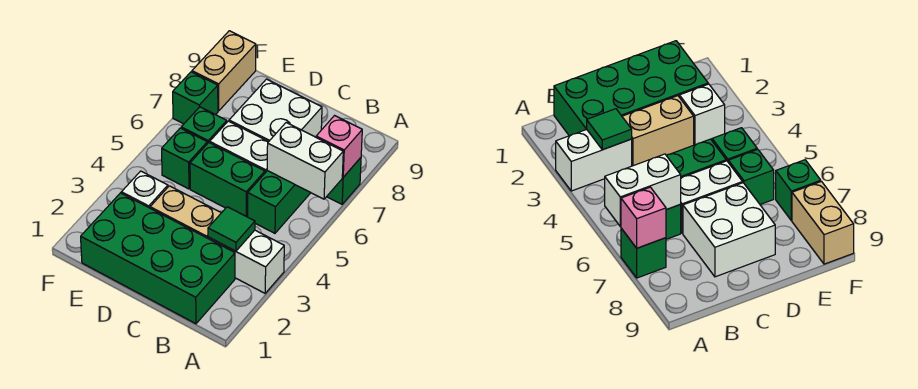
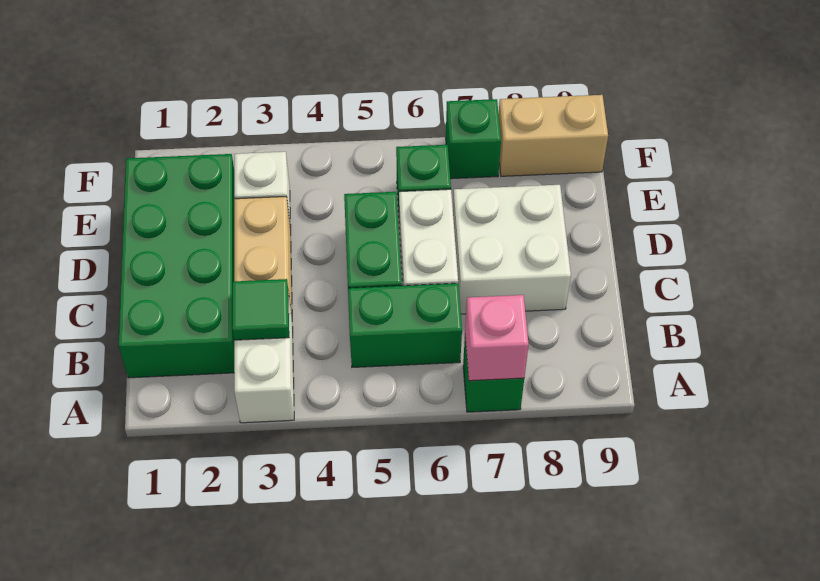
white brick A6:B6 level 2 -> none
green brick E5 level 1 -> none

